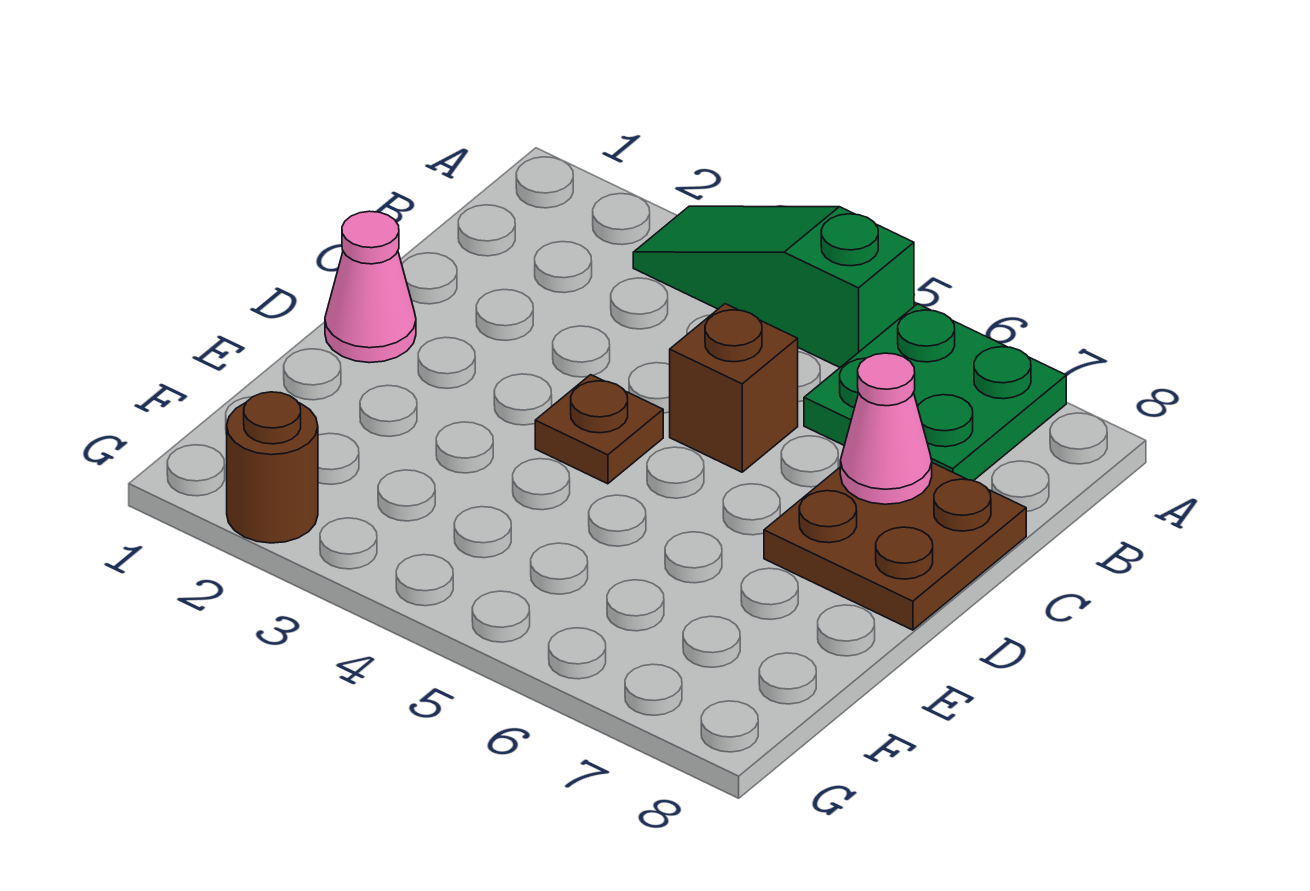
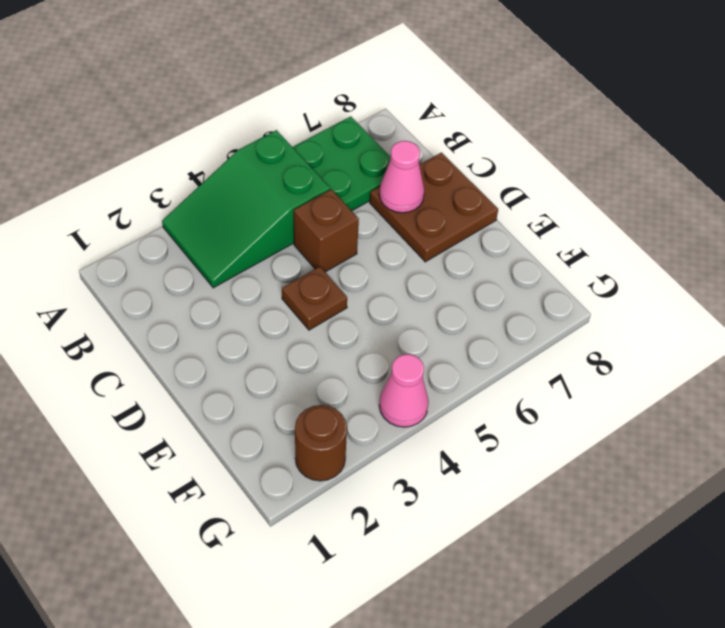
green slope A3:A5 level 1 top 5 -> green slope A3:B5 level 1 top 5
pink cone D1 level 1 -> pink cone G4 level 1

